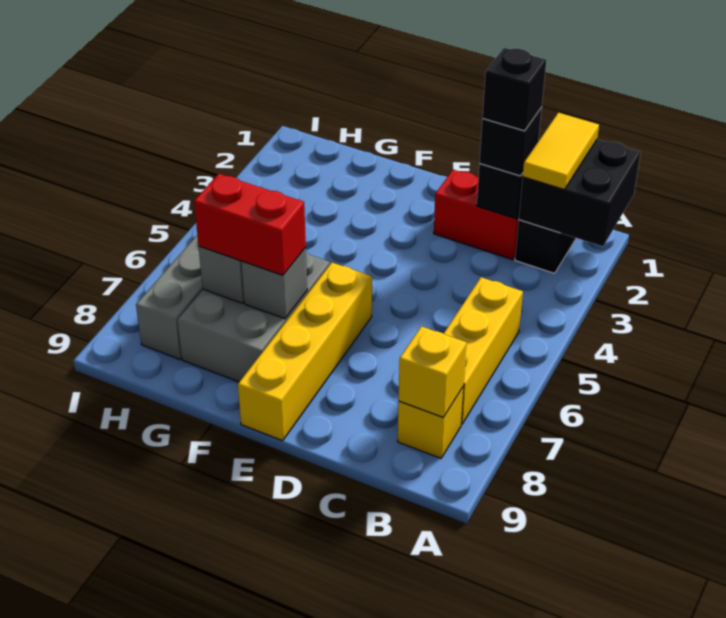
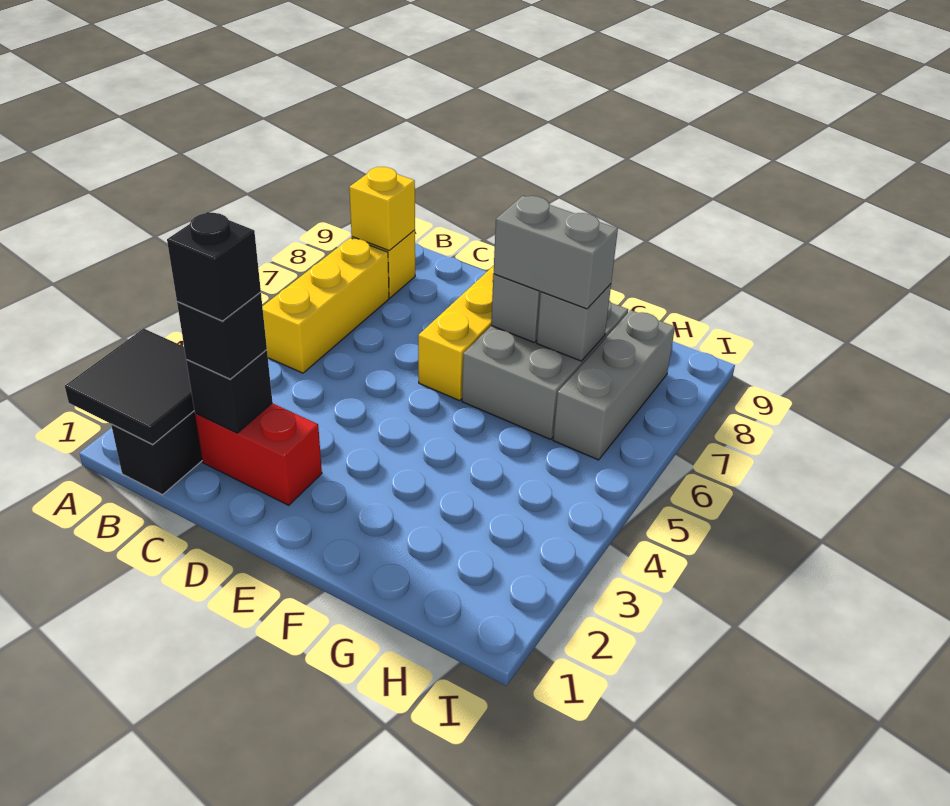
black brick A1:B2 level 2 -> black tile A1:B2 level 2
yellow tile B1:B2 level 3 -> none
red brick F7:G7 level 3 -> grey brick F7:G7 level 3

